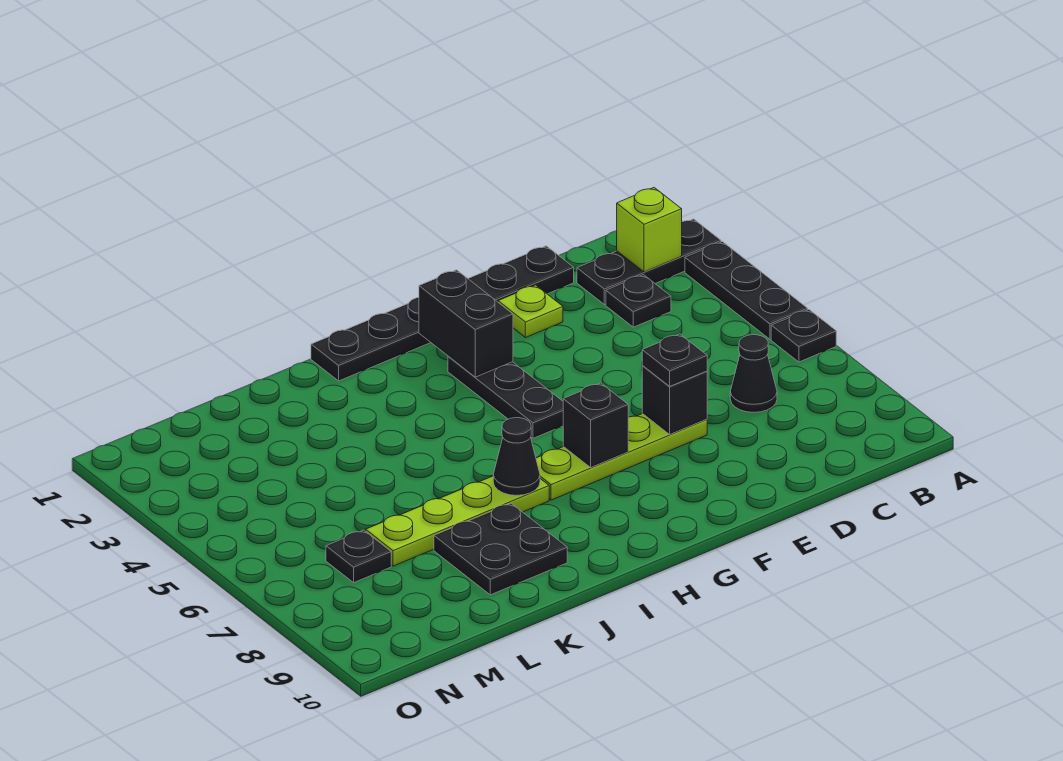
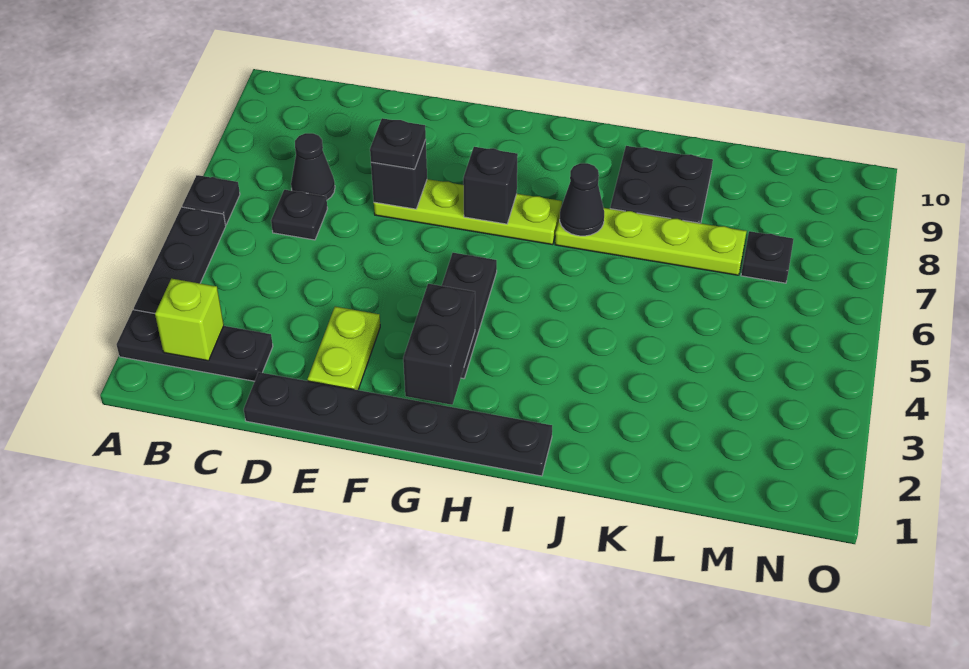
black plate C3 level 1 -> black plate C6 level 1
lime plate E2 level 1 -> lime plate E2:E3 level 1

